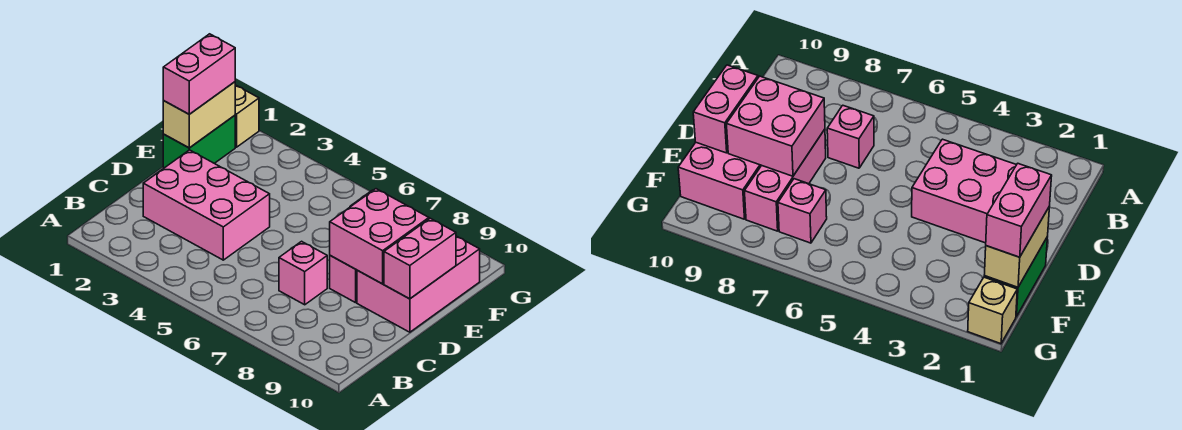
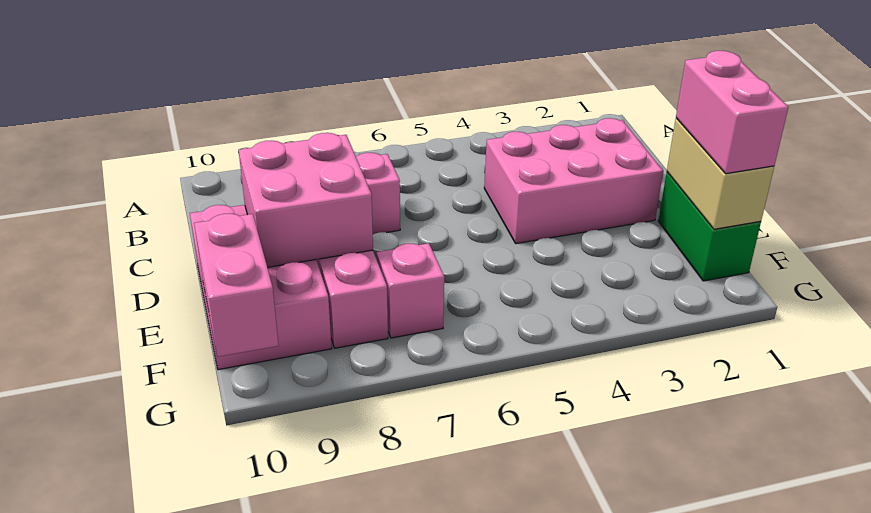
pink brick D10:E10 level 2 -> pink brick F10:G10 level 2
tan brick G1 level 1 -> none

